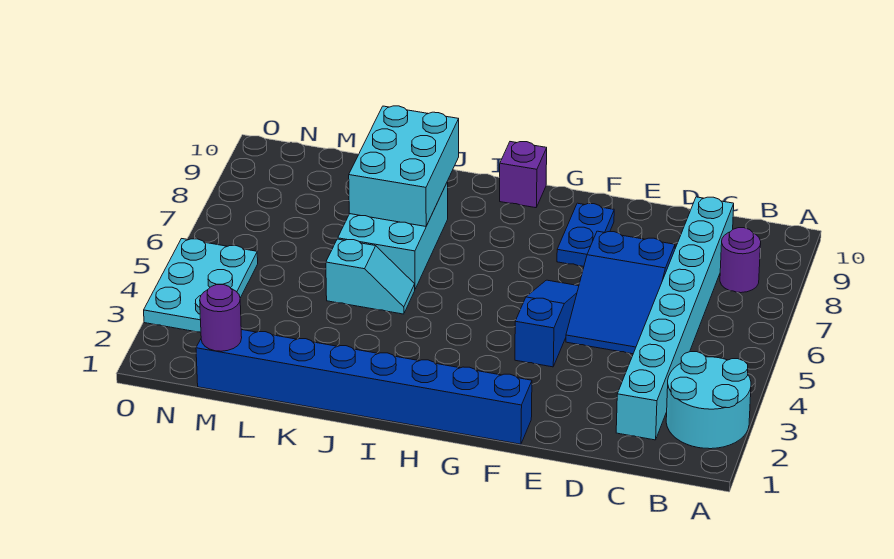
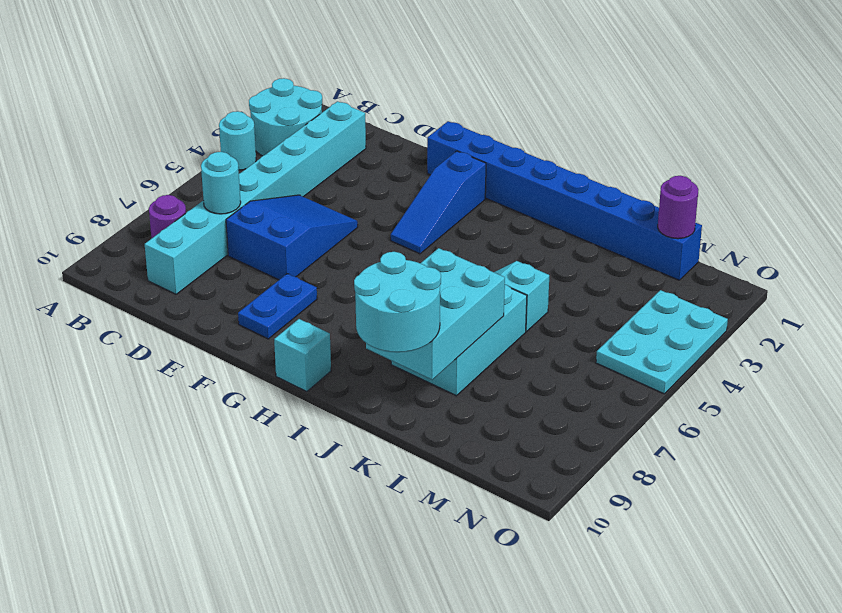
none -> cyan round brick A4 level 1
none -> cyan round brick C7 level 2
blue slope F4:F6 level 1 top 4 -> blue slope G2:G4 level 1 top 2
purple brick H10 level 1 -> cyan brick H10 level 1
none -> cyan round brick J9:K10 level 3

